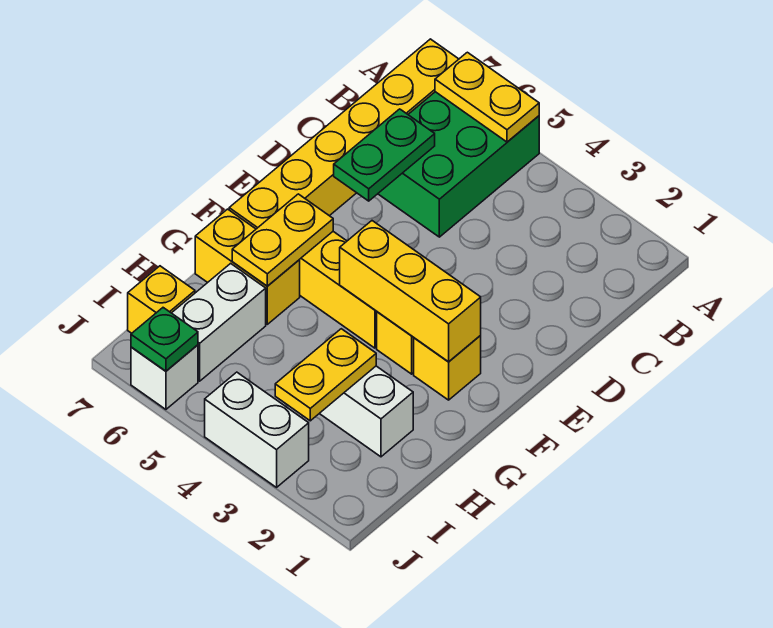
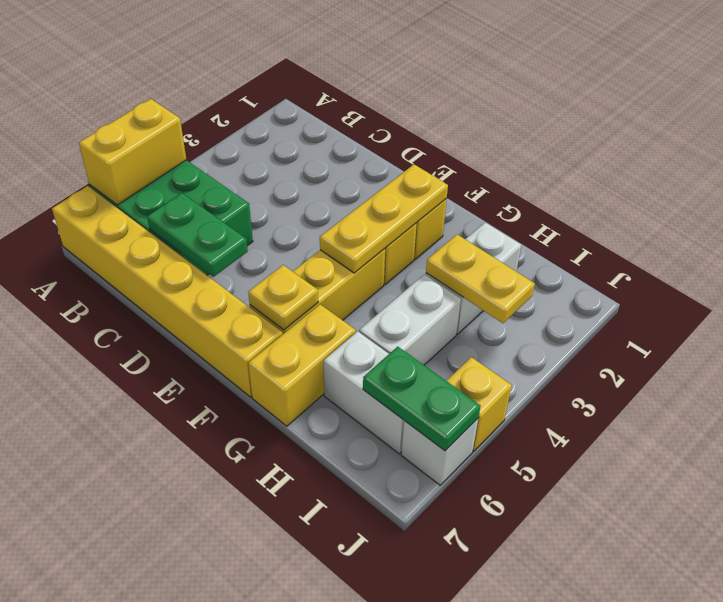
yellow plate A5:A6 level 2 -> yellow brick A5:A6 level 2
yellow brick F2:F4 level 2 -> yellow plate F2:F4 level 2
yellow plate F6:G6 level 2 -> yellow plate F6 level 2
yellow brick I7 level 1 -> yellow brick J5 level 1
white brick J3:J4 level 1 -> white brick H4:H5 level 1
green plate J6 level 2 -> green plate I6:J6 level 2

